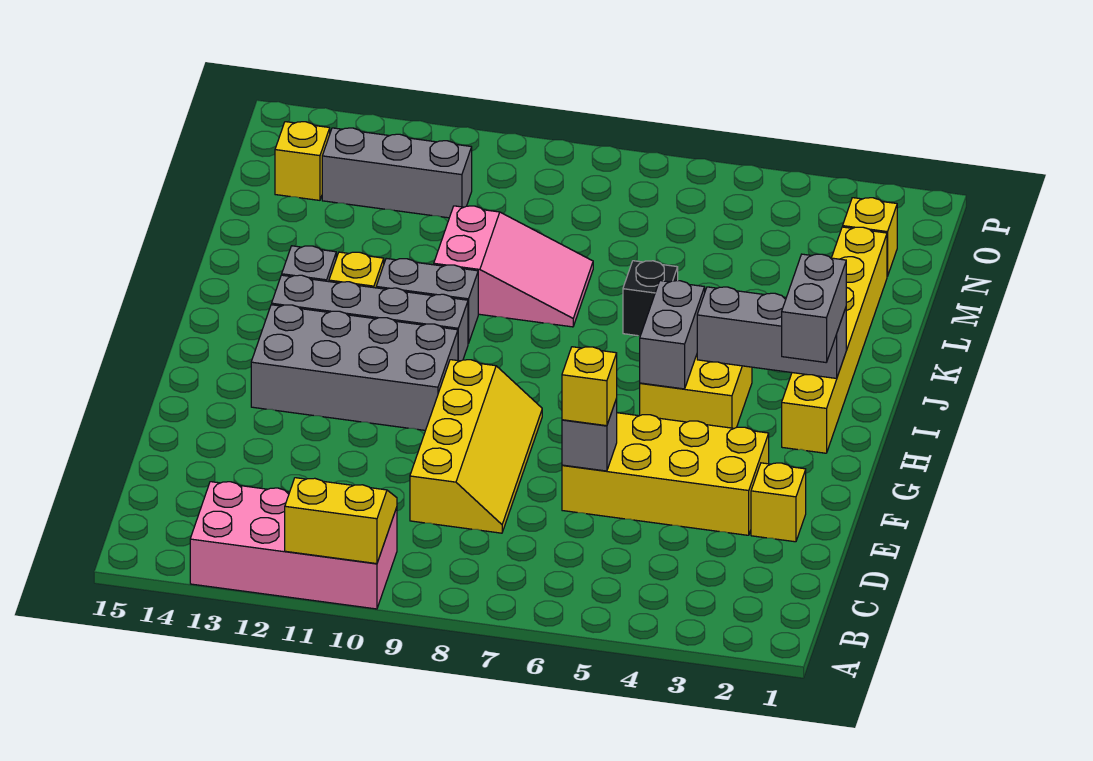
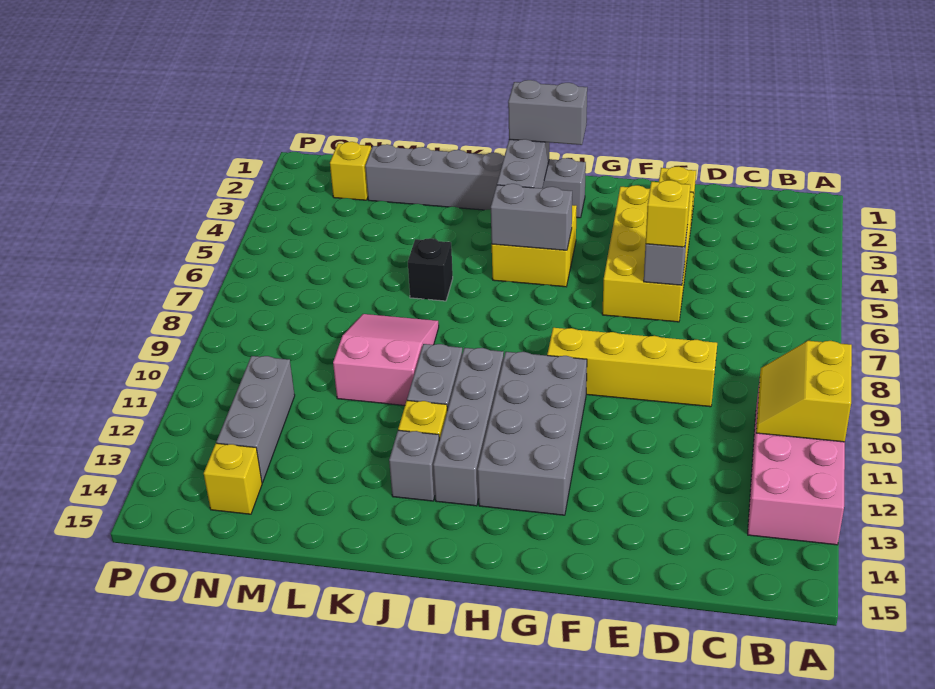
yellow brick H2:M2 level 1 -> grey brick H2:M2 level 1

